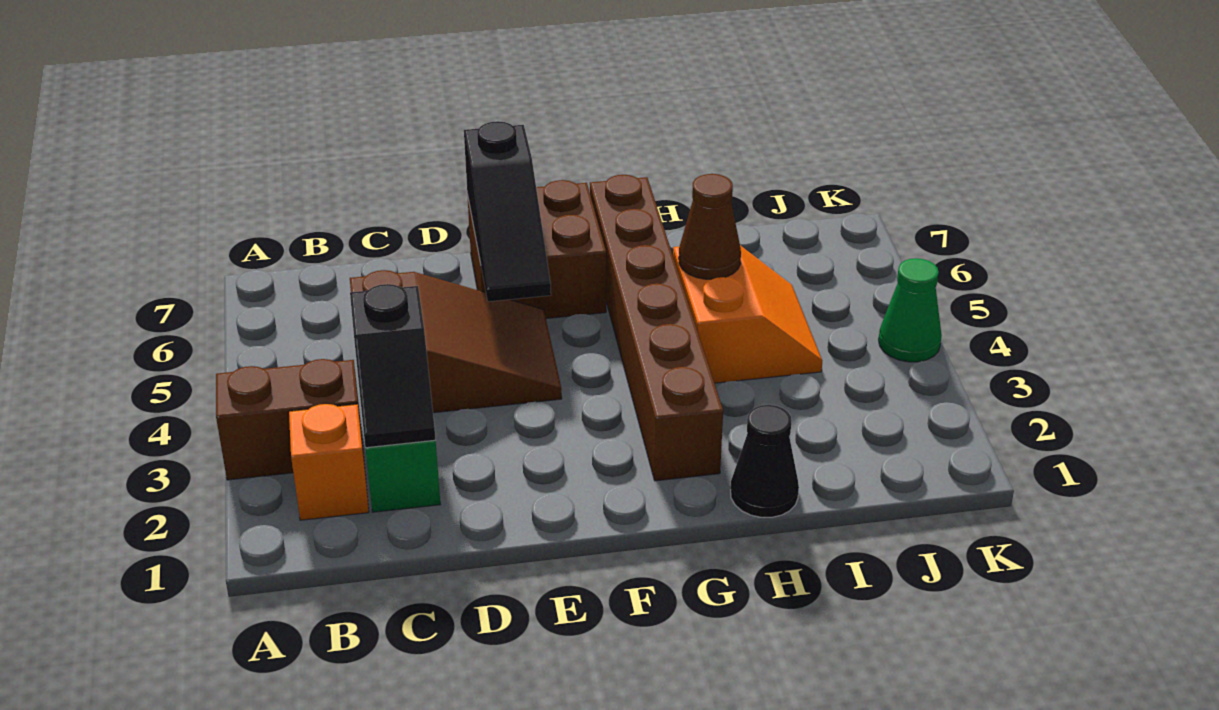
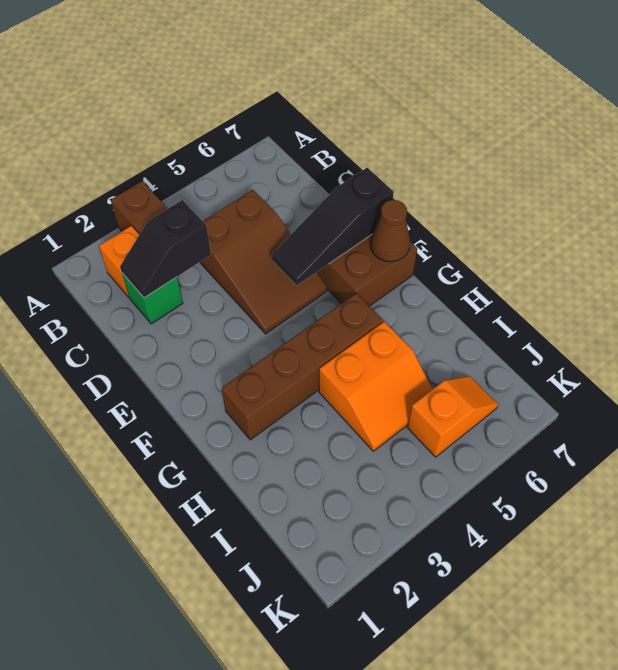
brown brick G2:G7 level 1 -> brown brick G2:G5 level 1
black cone H1 level 1 -> none
brown cone H5 level 2 -> brown cone F7 level 2
none -> orange slope J5:J6 level 1 top 5
green cone K4 level 1 -> none

